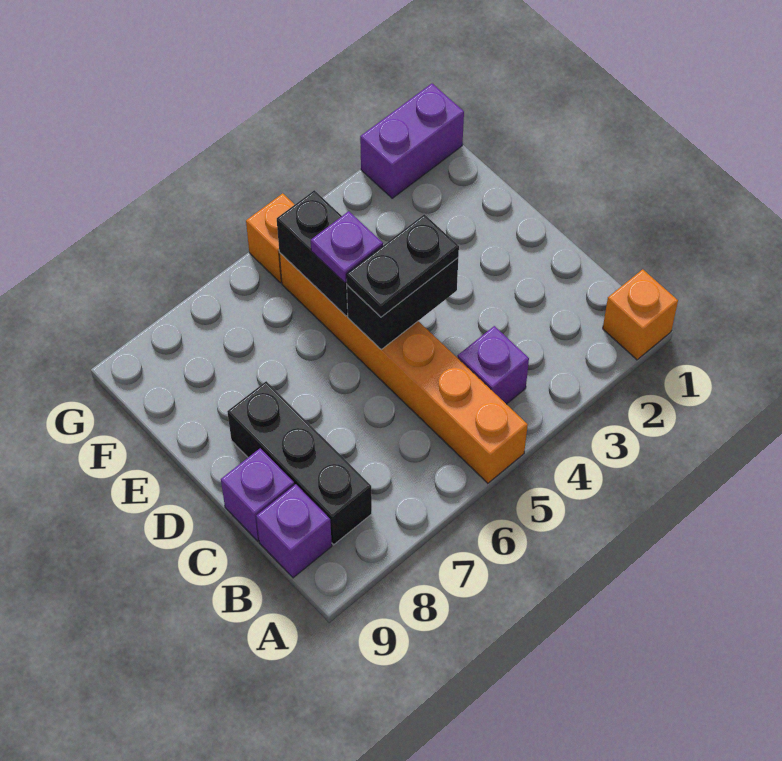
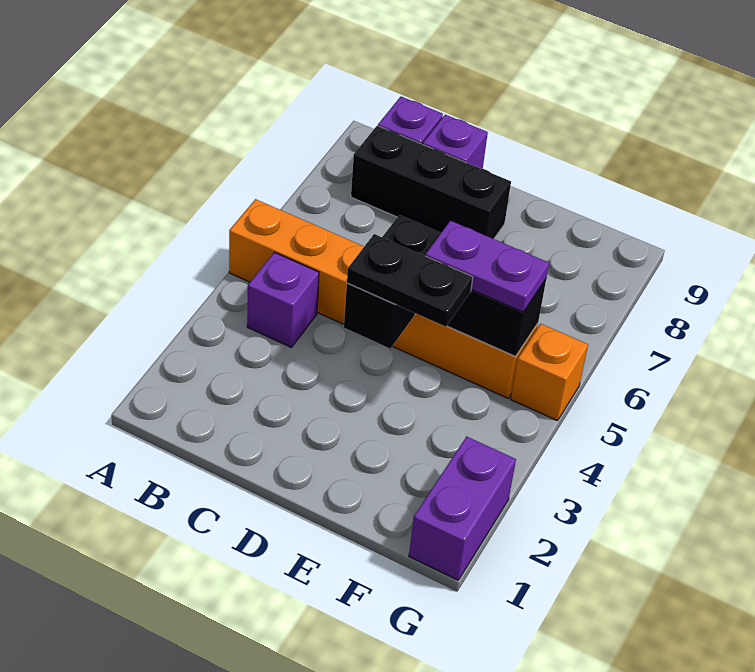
orange brick A1 level 1 -> none
black plate D4:D5 level 3 -> black plate D4:E4 level 3
purple plate E5 level 3 -> purple plate E5:F5 level 3

